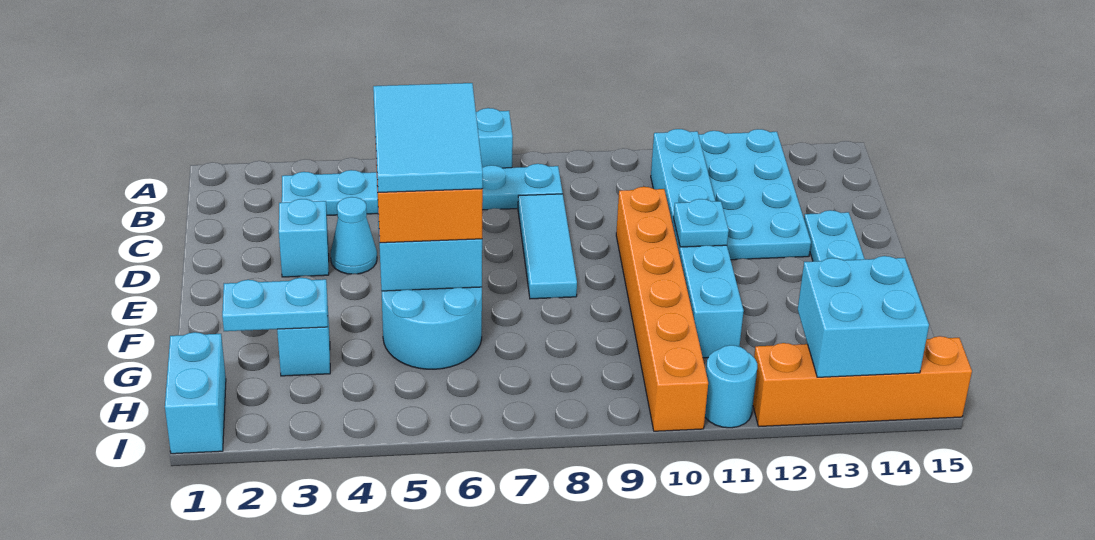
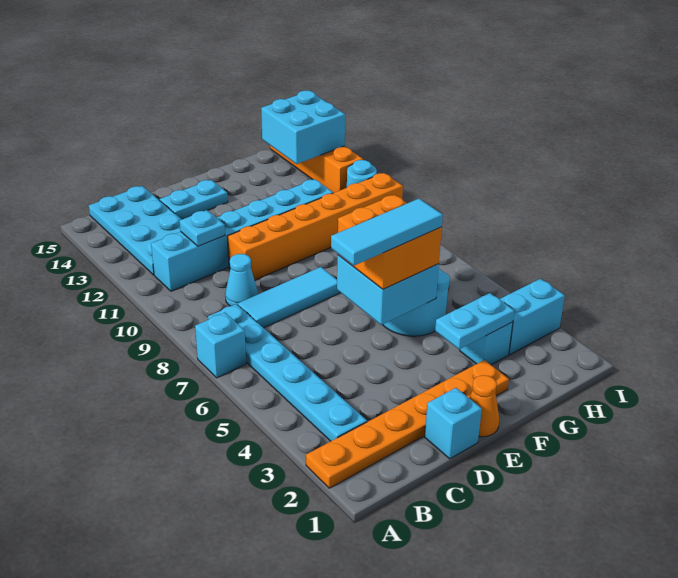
none -> orange plate A2:F2 level 1
cyan plate A12:D13 level 1 -> cyan plate B12:C15 level 1
cyan brick D3 level 1 -> cyan brick D1 level 1
cyan cone D4 level 1 -> cyan cone C9 level 1
cyan tile D5:F6 level 4 -> cyan tile D5:F5 level 4
none -> orange cone E1 level 1
cyan plate E11 level 2 -> cyan plate C11 level 2
cyan plate G2:G3 level 2 -> cyan plate F3:G3 level 2
cyan brick H1:I1 level 1 -> cyan brick H3:I3 level 1

